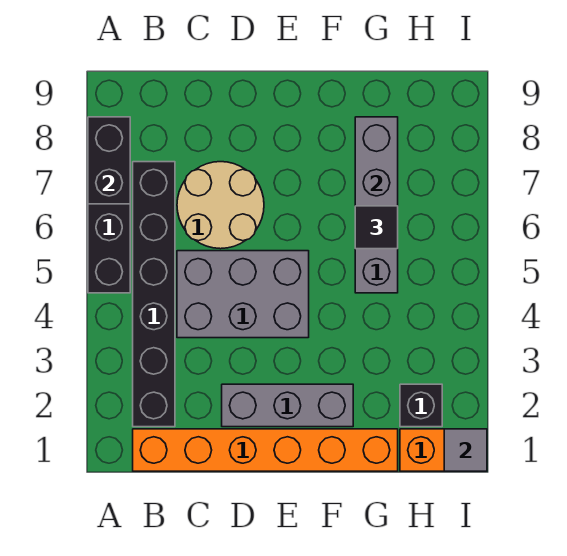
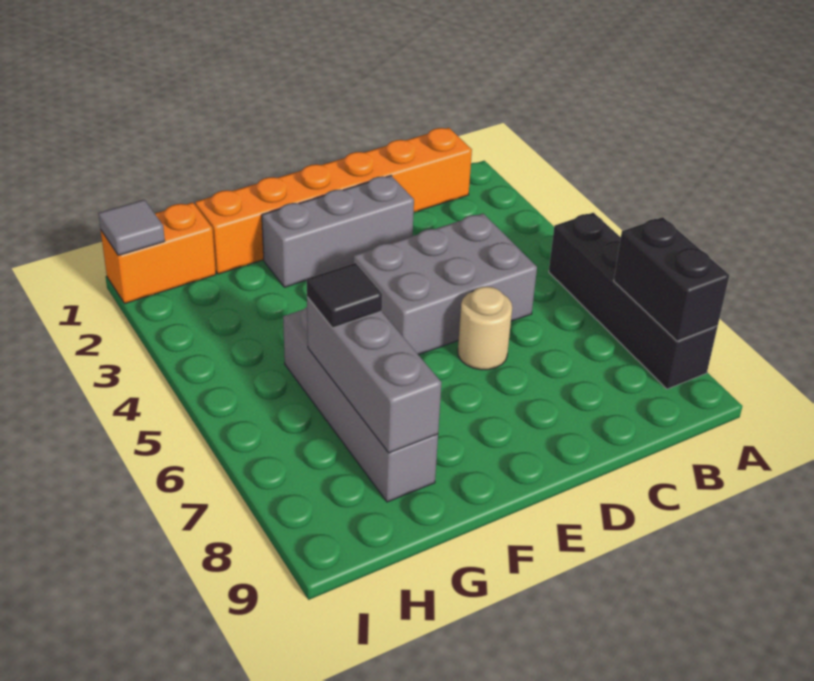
black brick B2:B7 level 1 -> none
tan round brick C6:D7 level 1 -> tan round brick D6 level 1
black brick H2 level 1 -> none

